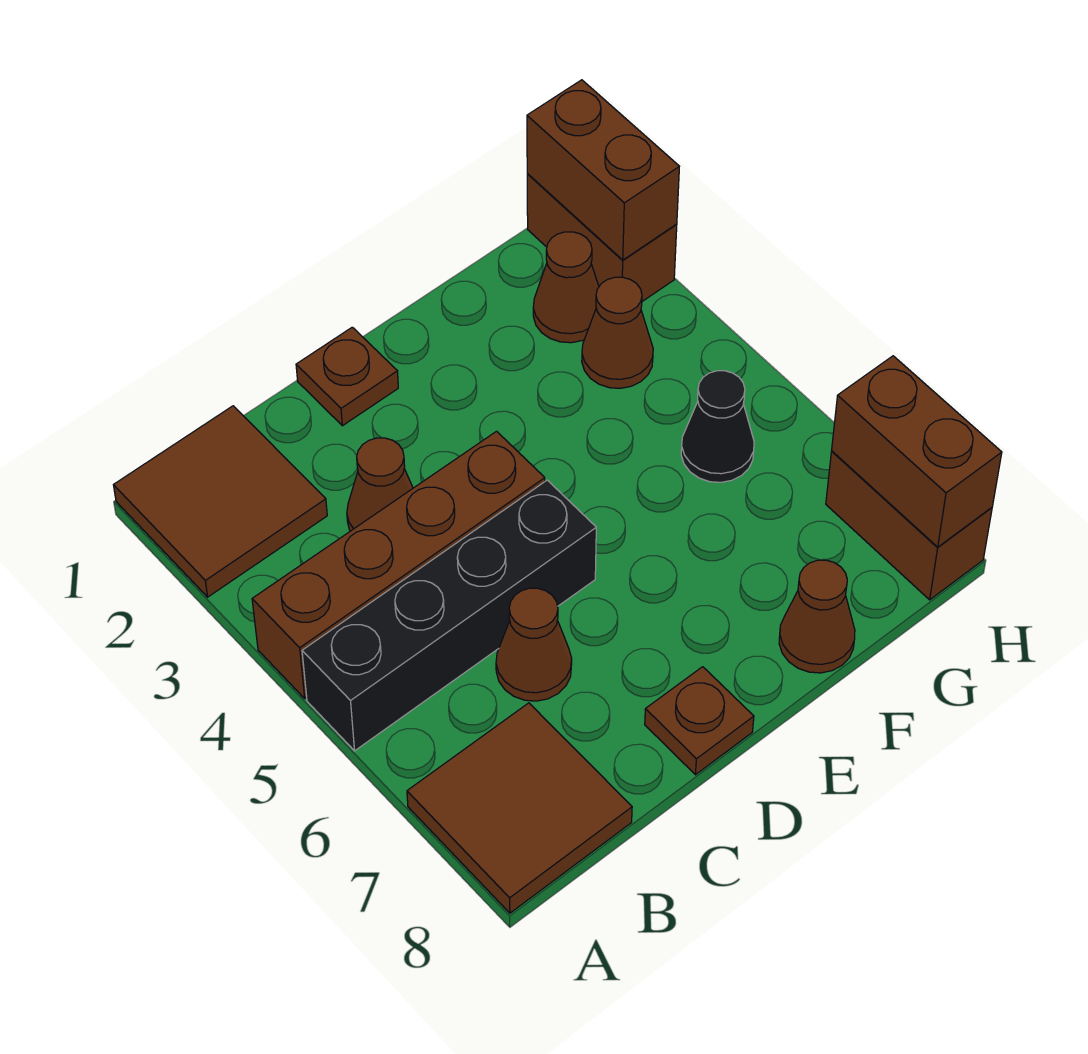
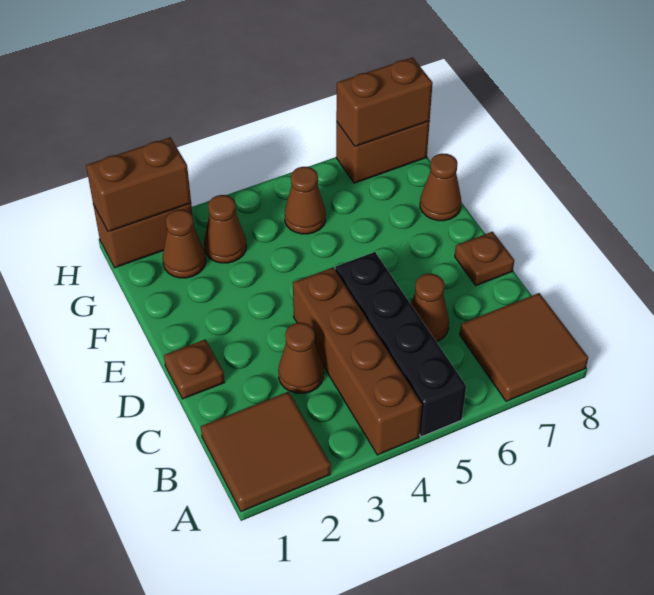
black cone G5 level 1 -> brown cone G5 level 1

